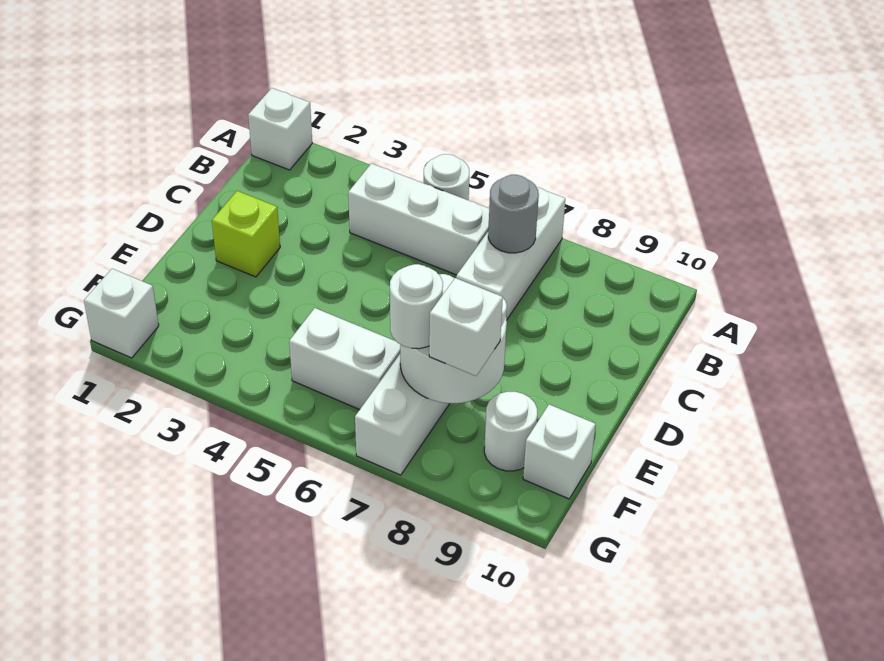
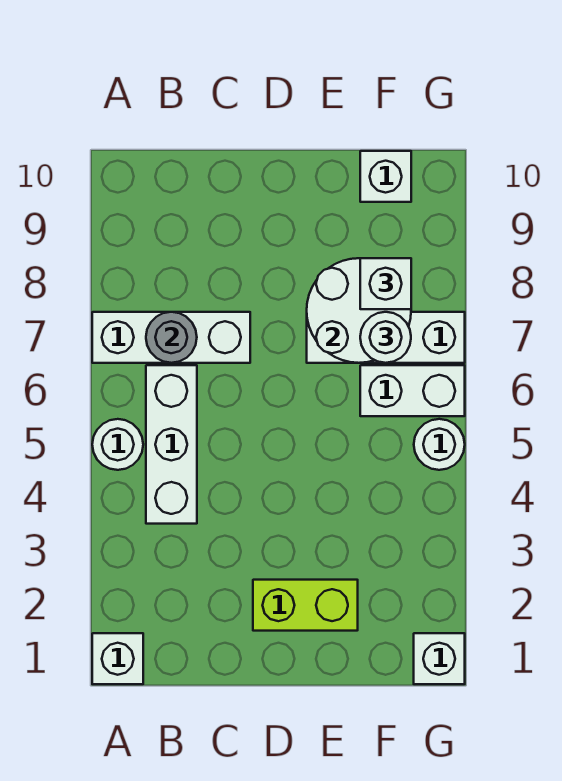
lime brick D2 level 1 -> lime brick D2:E2 level 1
white brick F5:F6 level 1 -> white brick F6:G6 level 1
white round brick F9 level 1 -> white round brick G5 level 1

